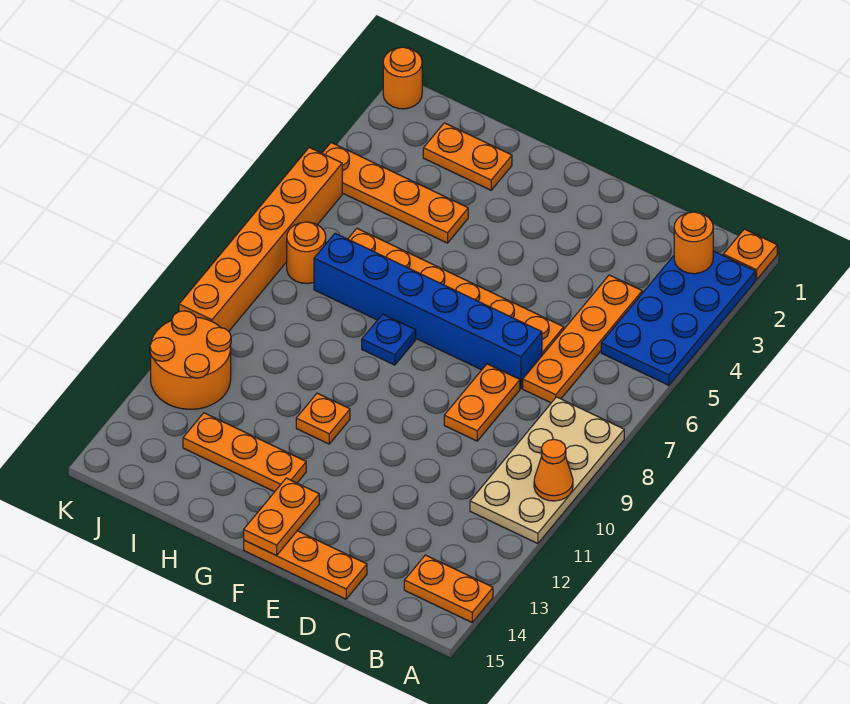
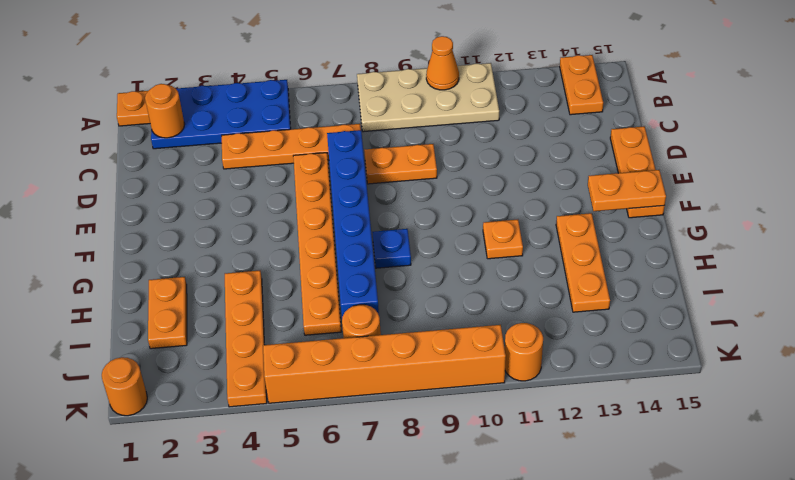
orange round brick J11:K12 level 1 -> orange round brick K11 level 1

